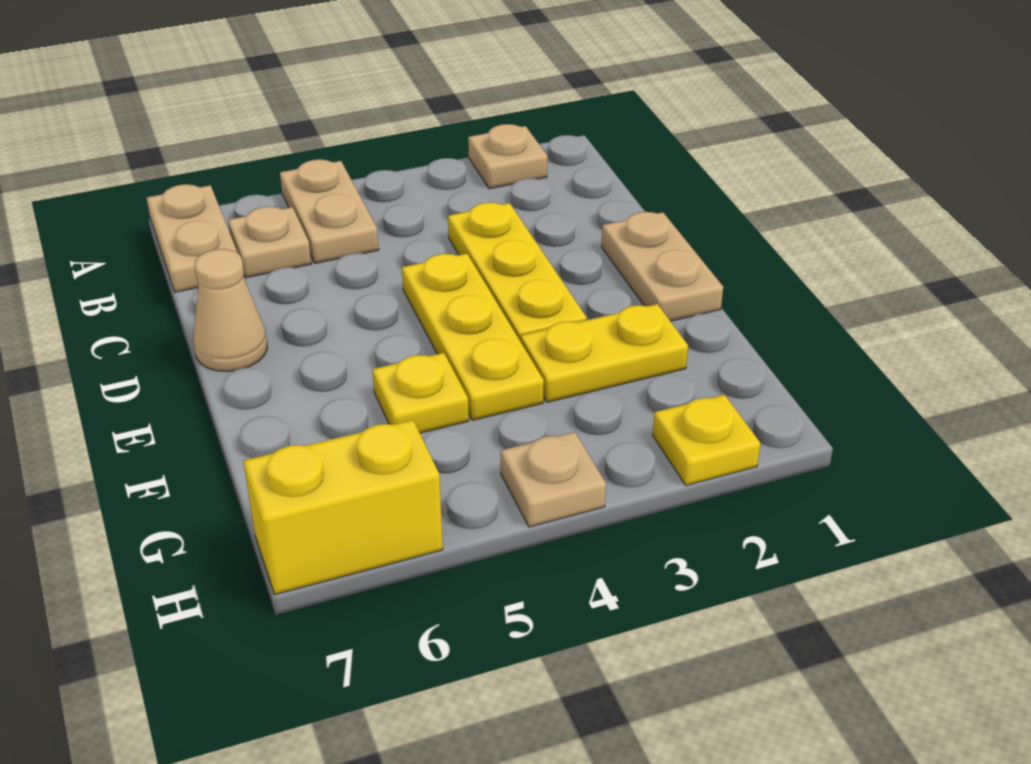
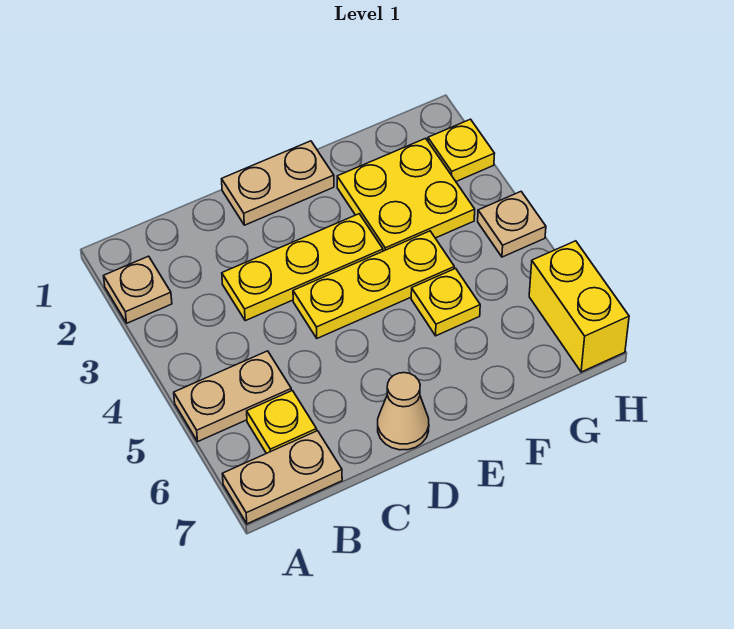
tan plate B6 level 1 -> yellow plate B6 level 1
yellow plate F2:F3 level 1 -> yellow plate F2:G3 level 1

